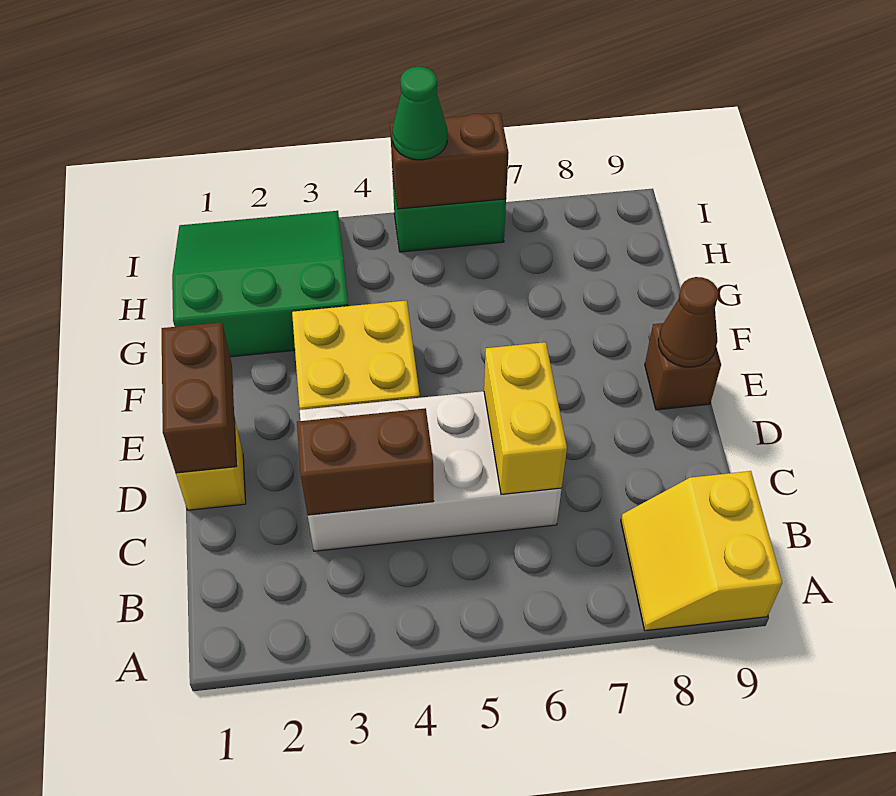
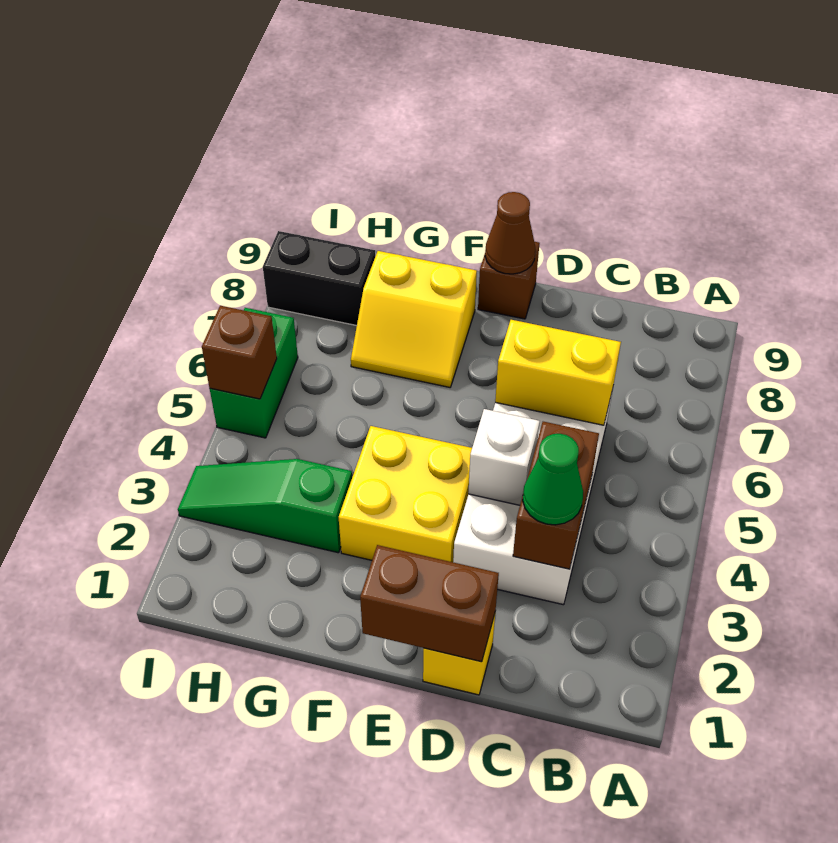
yellow slope A8:B9 level 1 top 9 -> yellow slope F7:G8 level 1 top 8
none -> white brick D4 level 2
green slope G1:I3 level 1 top G -> green slope G3:I3 level 1 top G
none -> black brick H8:I8 level 1
brown brick I5:I6 level 2 -> brown brick I5 level 2
green cone I5 level 3 -> green cone C3 level 3

